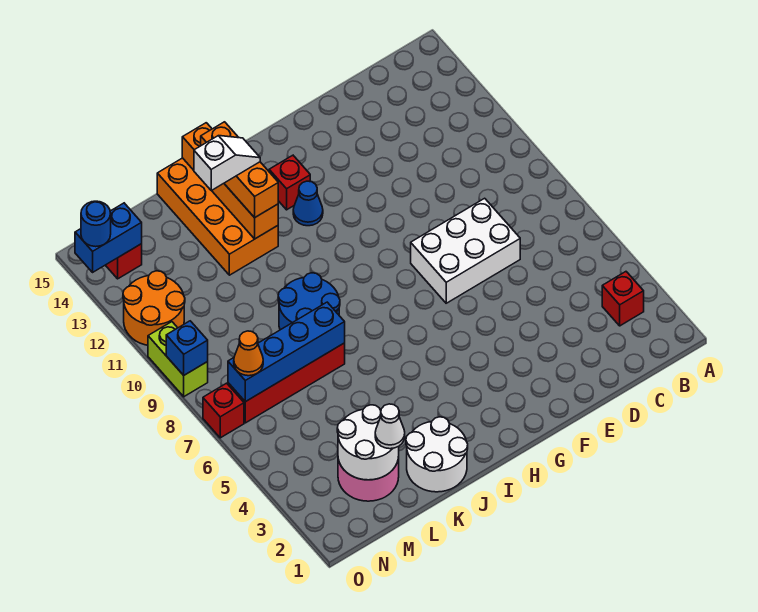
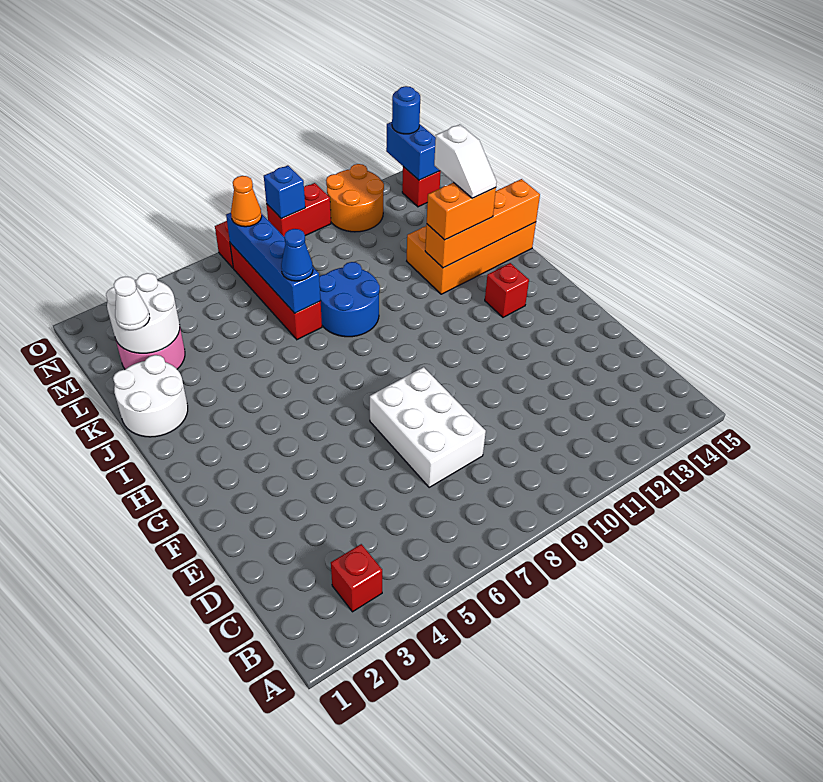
blue cone H12 level 1 -> blue cone K7 level 3
orange brick J12:J14 level 3 -> orange brick J12:J13 level 3
lime brick O9:O10 level 1 -> red brick O9:O10 level 1

